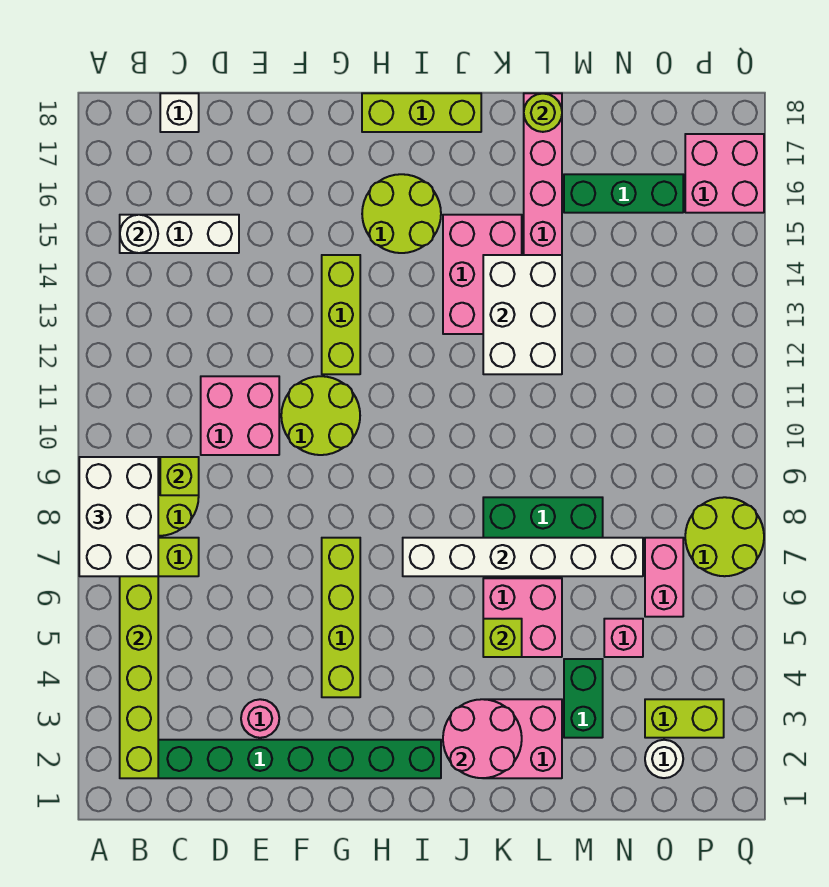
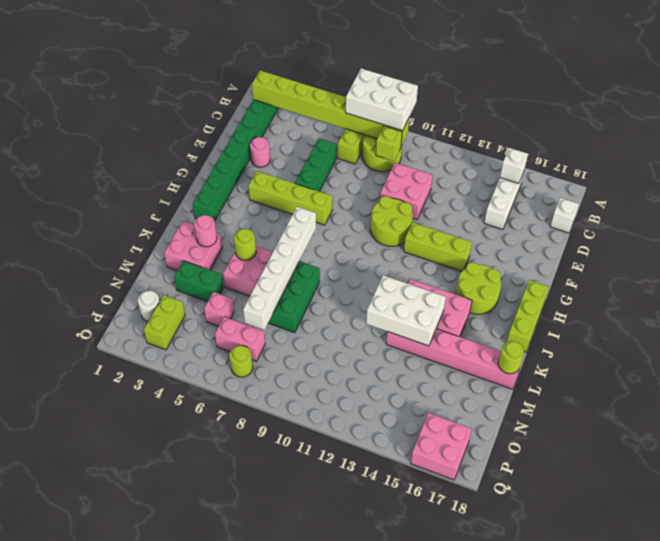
white round brick B15 level 2 -> white brick B15 level 2
pink round brick J2:K3 level 2 -> pink round brick K3 level 2
lime brick K5 level 2 -> lime round brick K5 level 2
green brick M16:O16 level 1 -> green brick D6:F6 level 1
lime round brick P7:Q8 level 1 -> lime round brick P7 level 1

